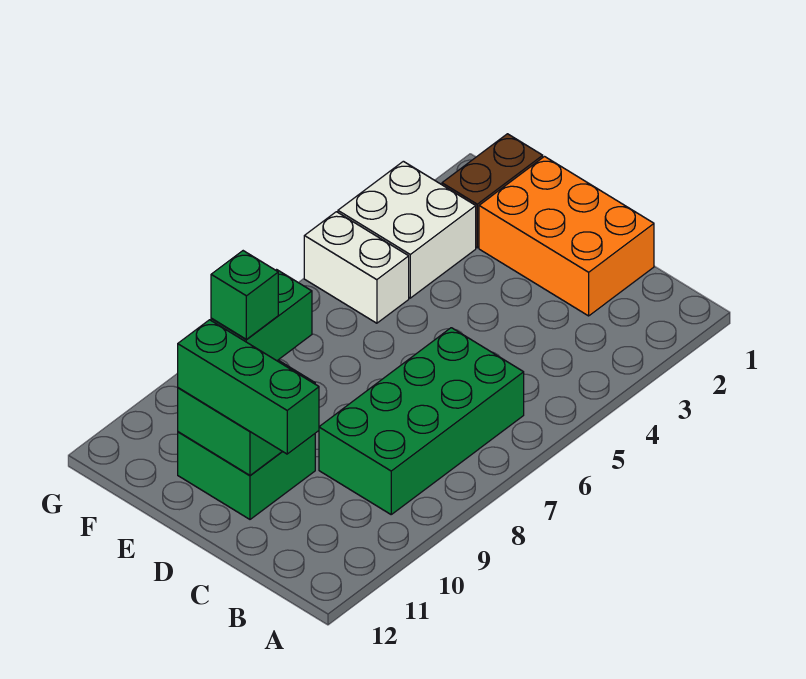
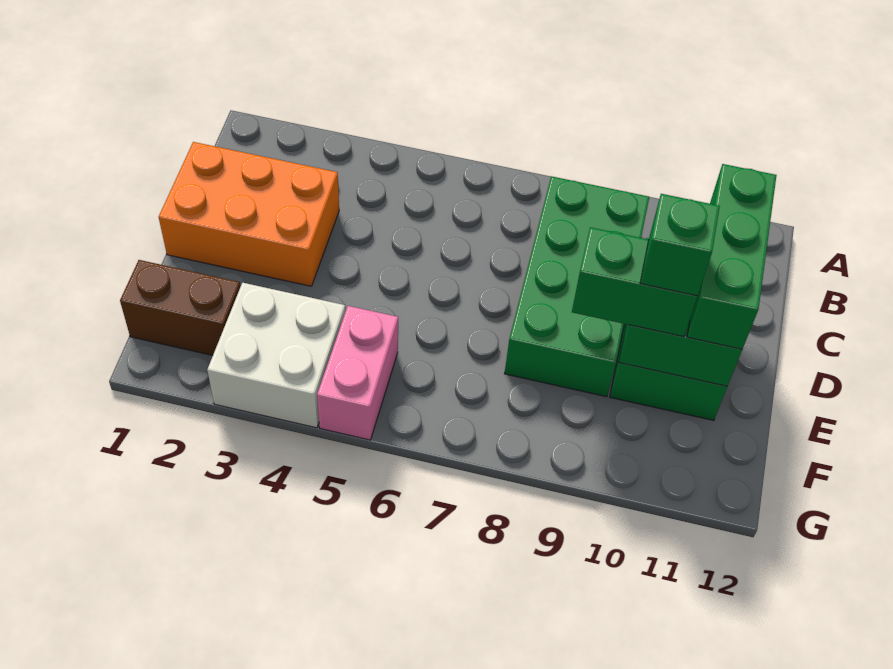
green brick B6:C9 level 1 -> green brick B8:E9 level 1
orange brick C1:E2 level 1 -> orange brick C1:D3 level 1
white brick F5:G5 level 1 -> pink brick F5:G5 level 1

